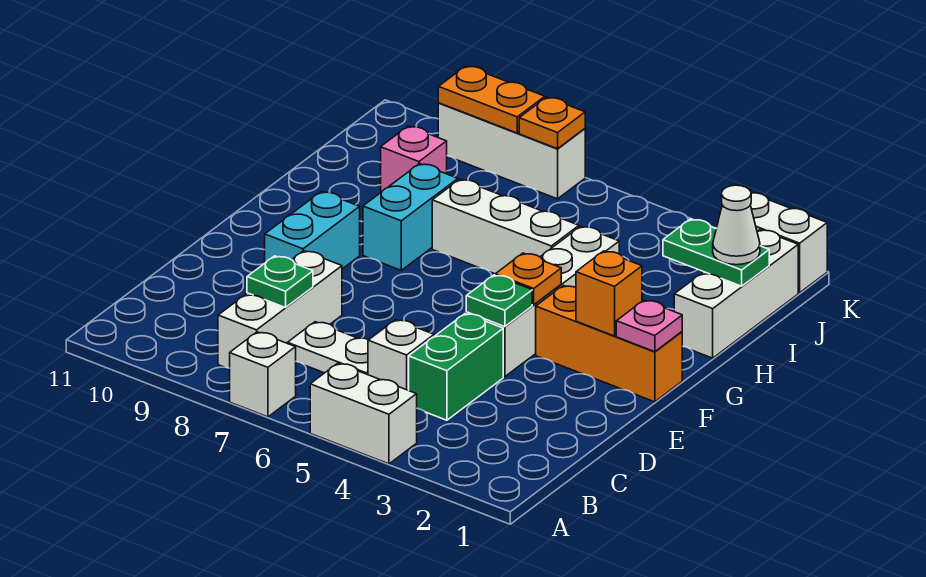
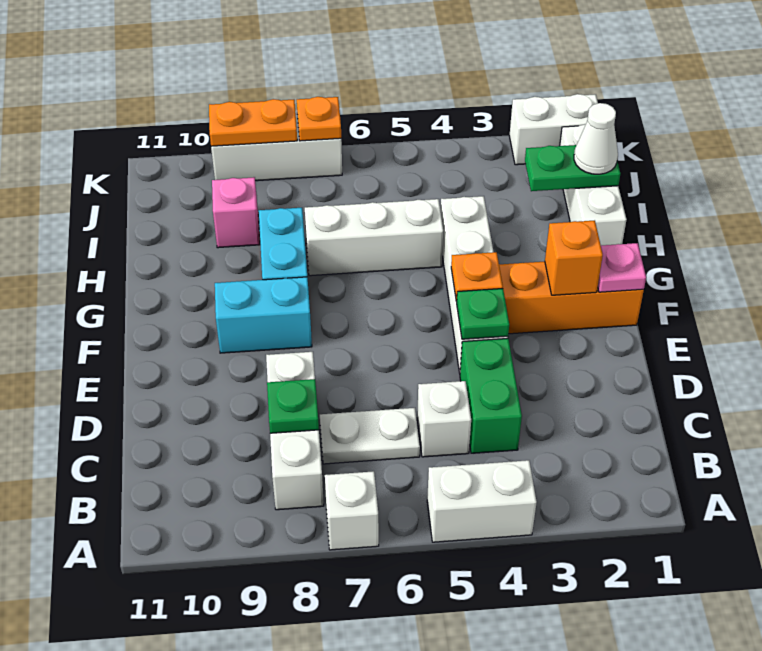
cyan brick E9:F9 level 1 -> cyan brick F8:F9 level 1

